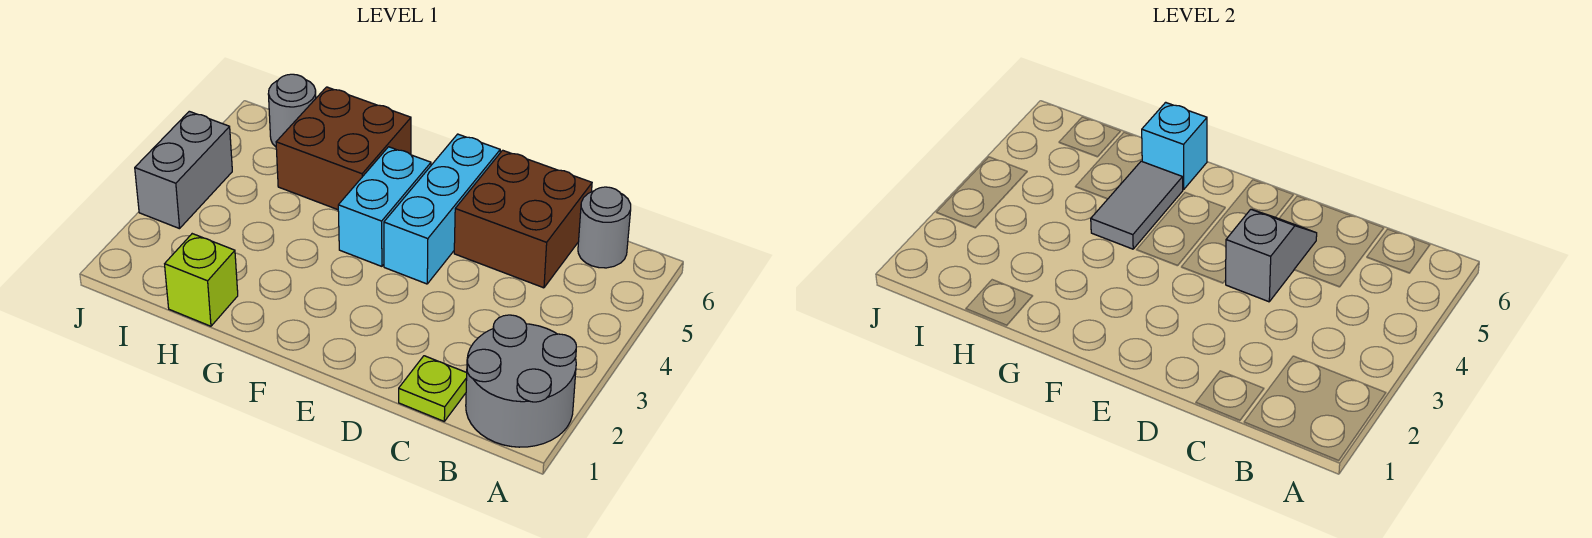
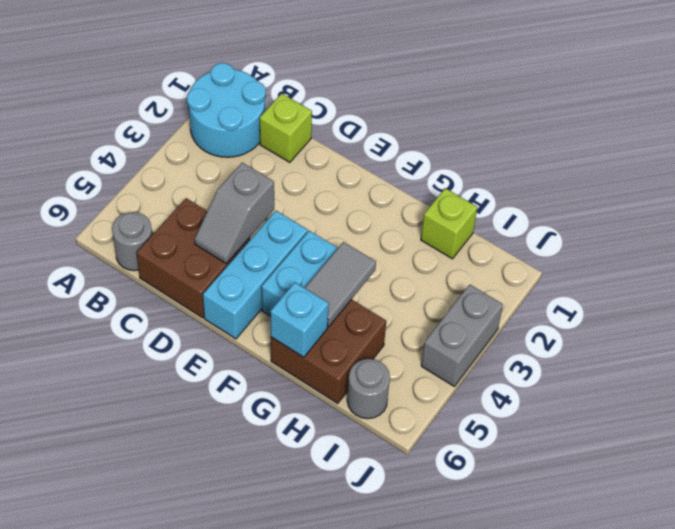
grey round brick A1:B2 level 1 -> cyan round brick A1:B2 level 1
lime plate C1 level 1 -> lime brick C1 level 1

